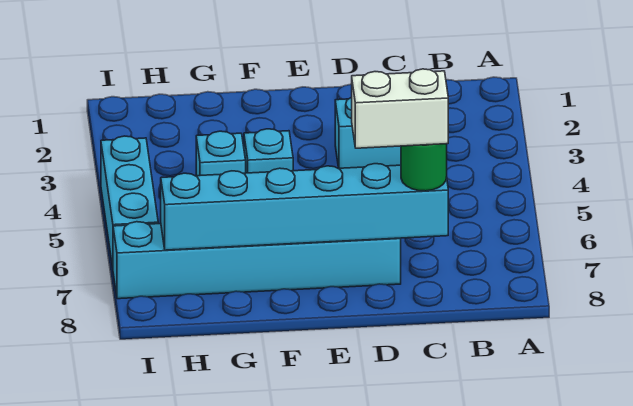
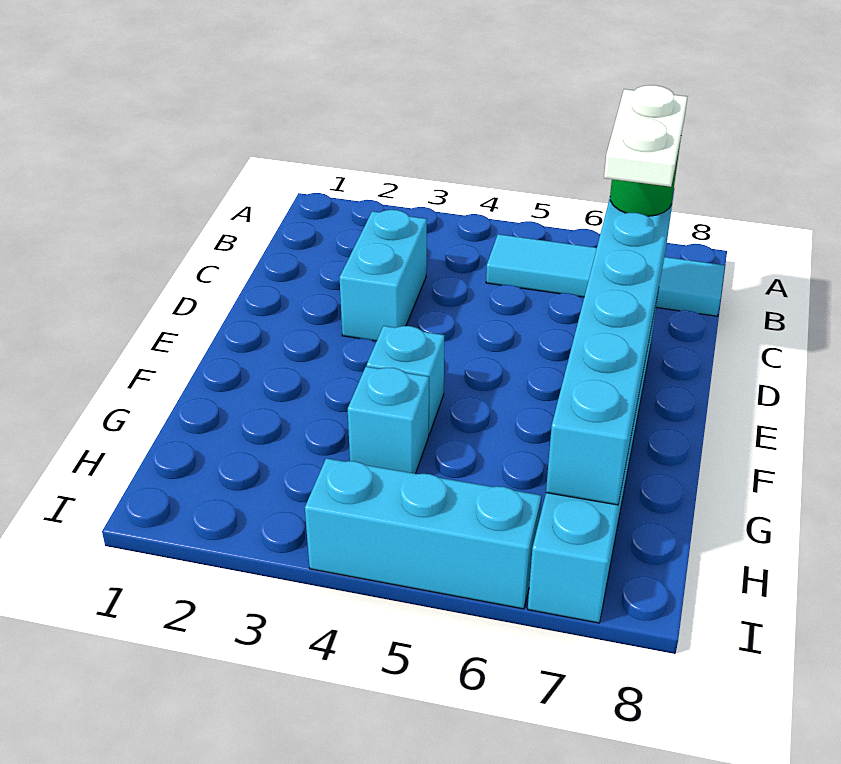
none -> cyan tile B5:B8 level 1
white brick C7:D7 level 4 -> white plate C7:D7 level 4

